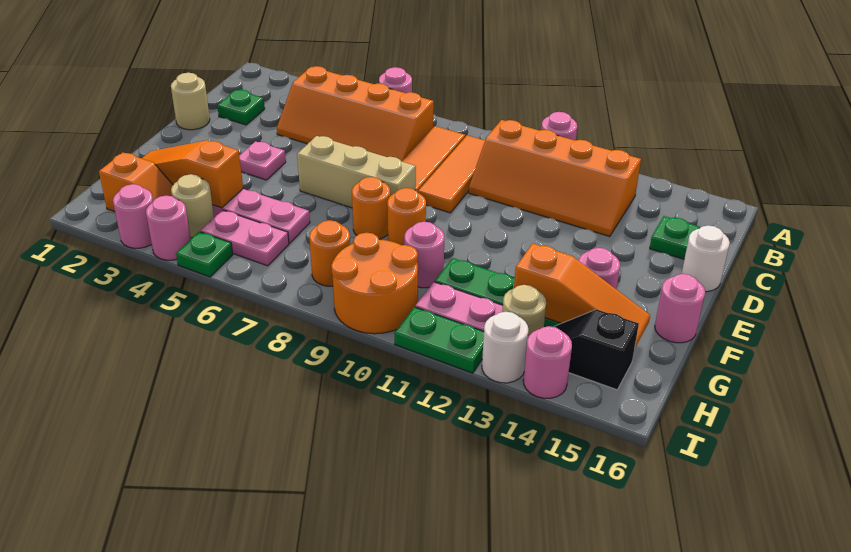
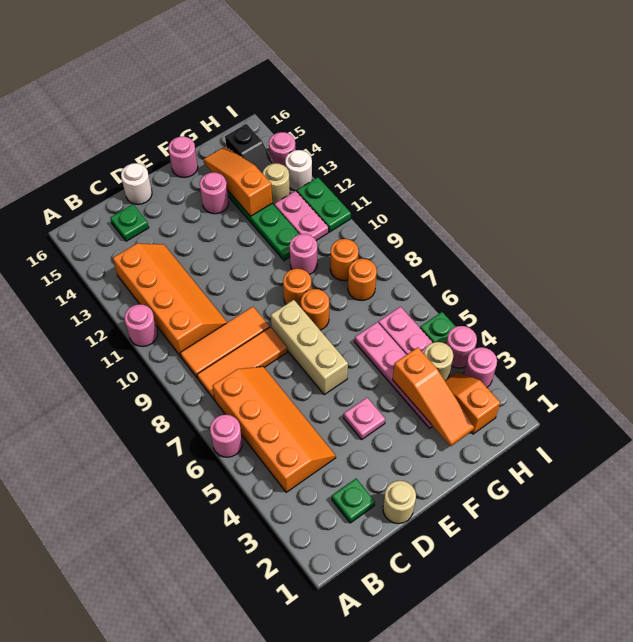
orange round brick H9:I10 level 1 -> orange round brick H9 level 1

